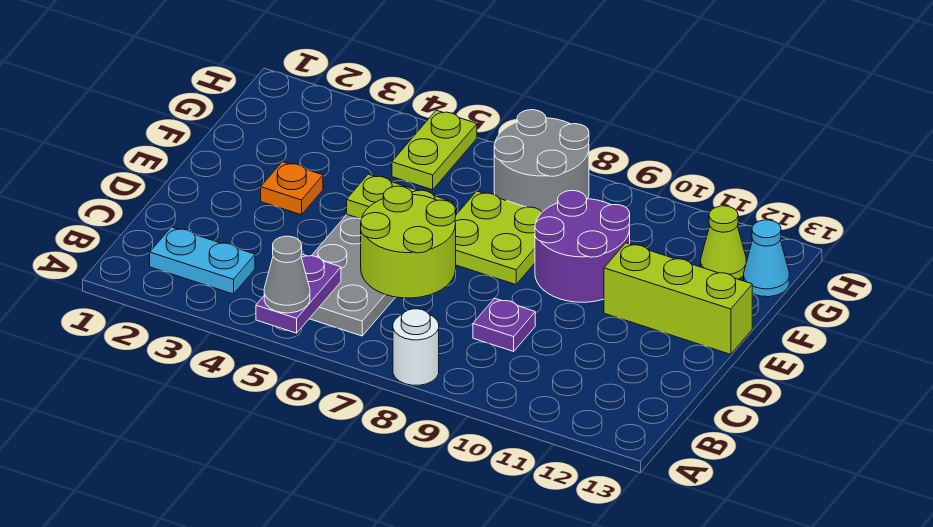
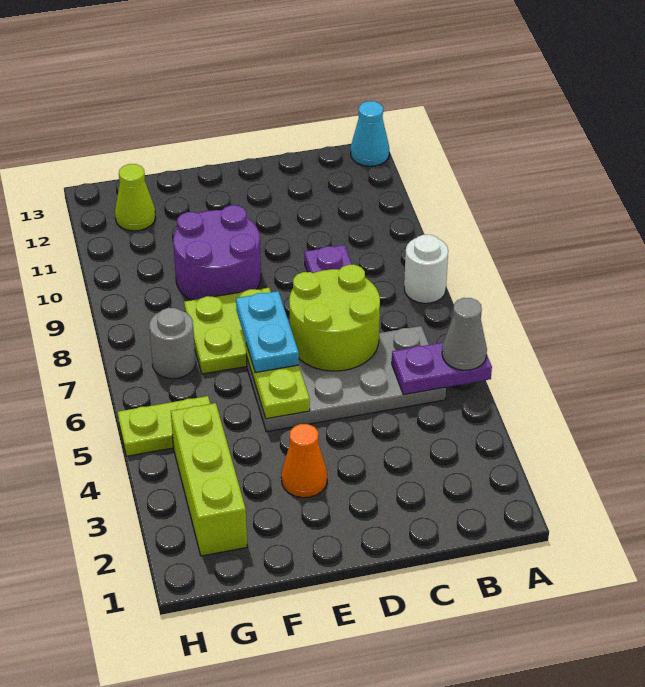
cyan plate B2:B3 level 1 -> cyan plate E6:E7 level 3
orange plate E3 level 1 -> orange cone E3 level 1
lime brick E11:E13 level 1 -> lime brick G2:G4 level 1
grey round brick G7:H8 level 1 -> grey round brick G7 level 1
cyan cone G13 level 1 -> cyan cone A13 level 1

